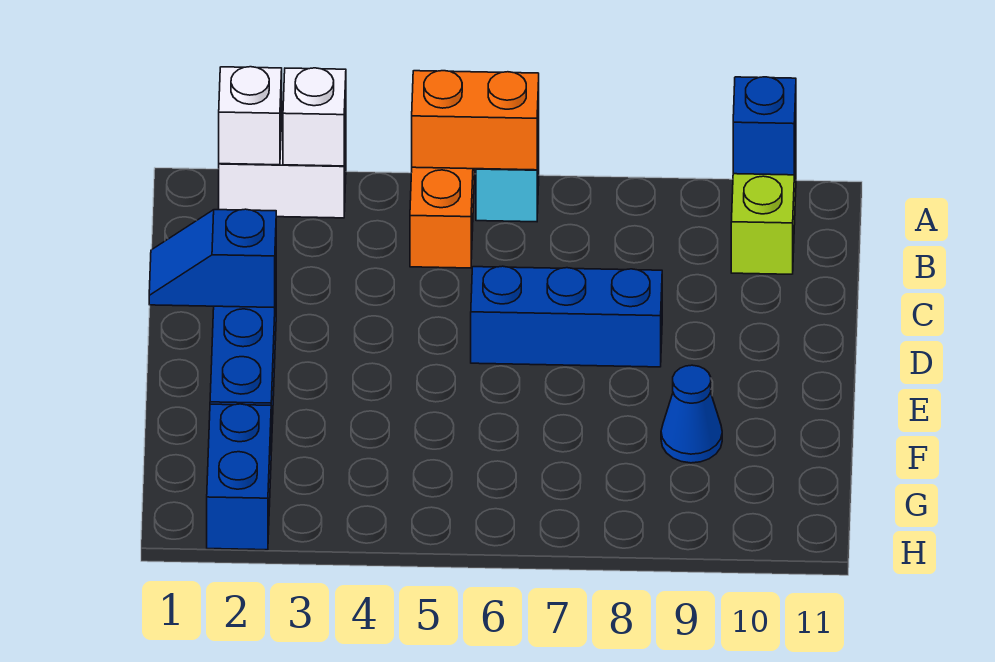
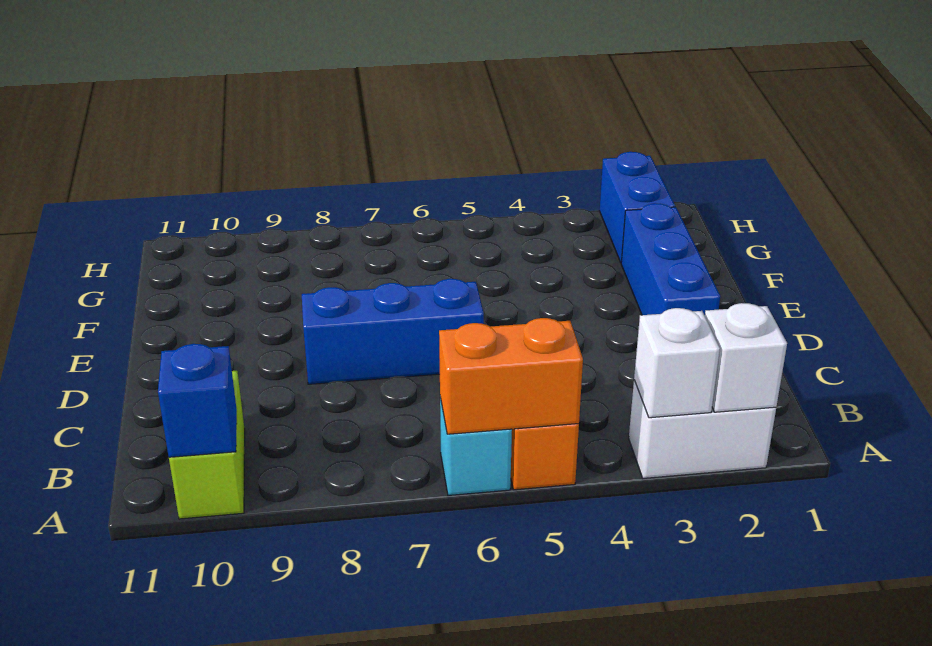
blue slope D1:D2 level 2 top 2 -> none
blue cone F9 level 1 -> none

